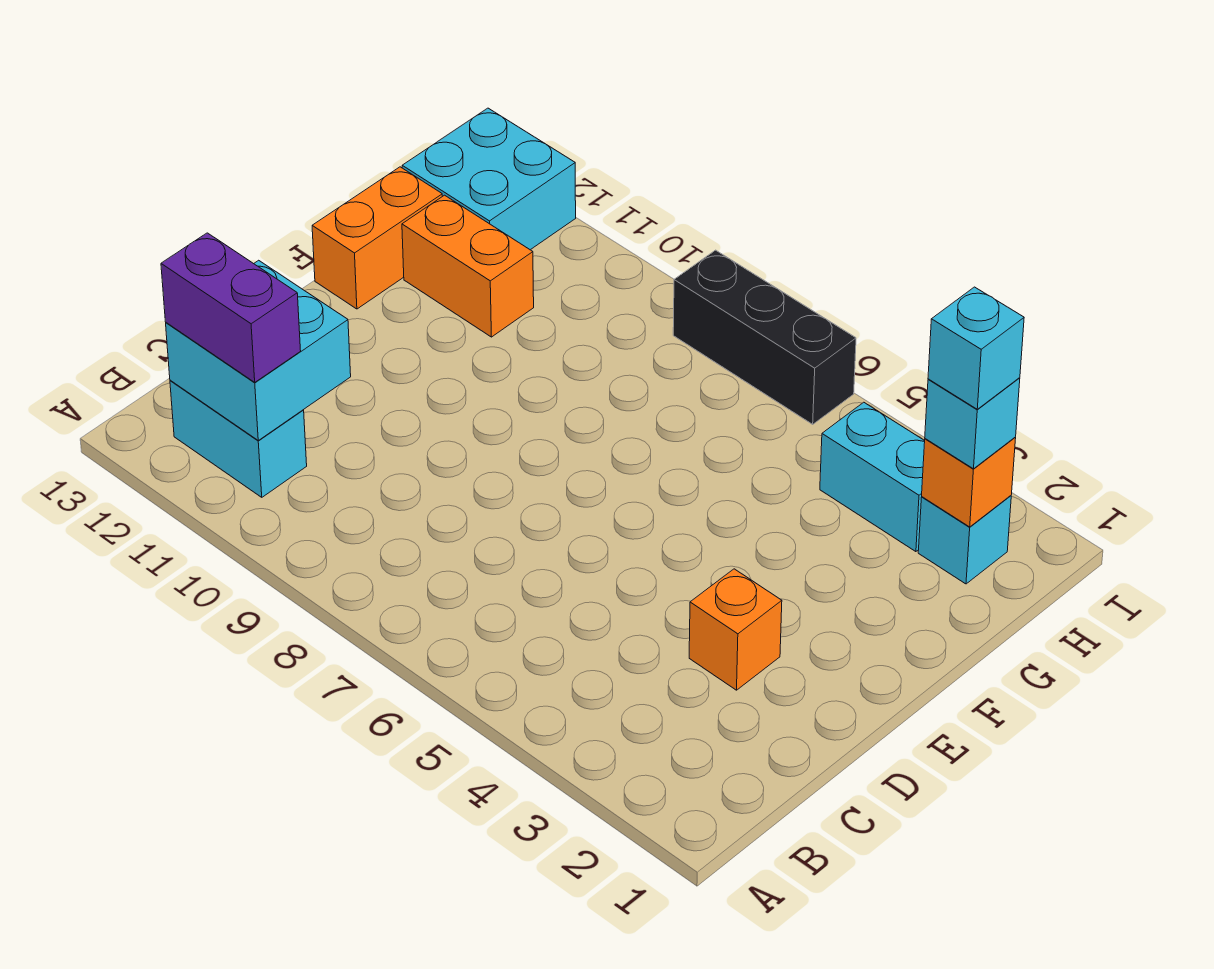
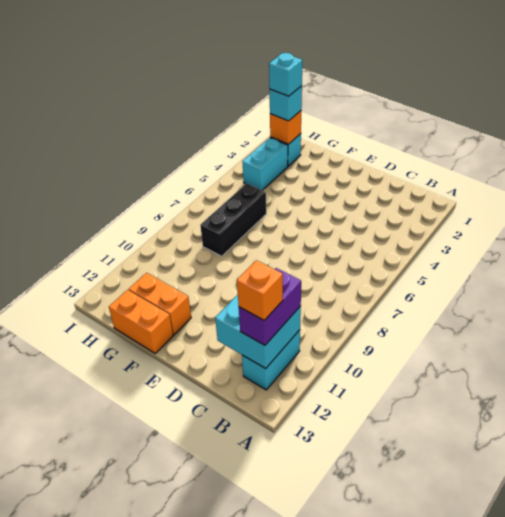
orange brick D3 level 1 -> orange brick B12 level 4
orange brick G11:G12 level 1 -> orange brick F12:G12 level 1
cyan brick H12:I13 level 1 -> none
black brick I6:I8 level 1 -> black brick G6:G8 level 1

